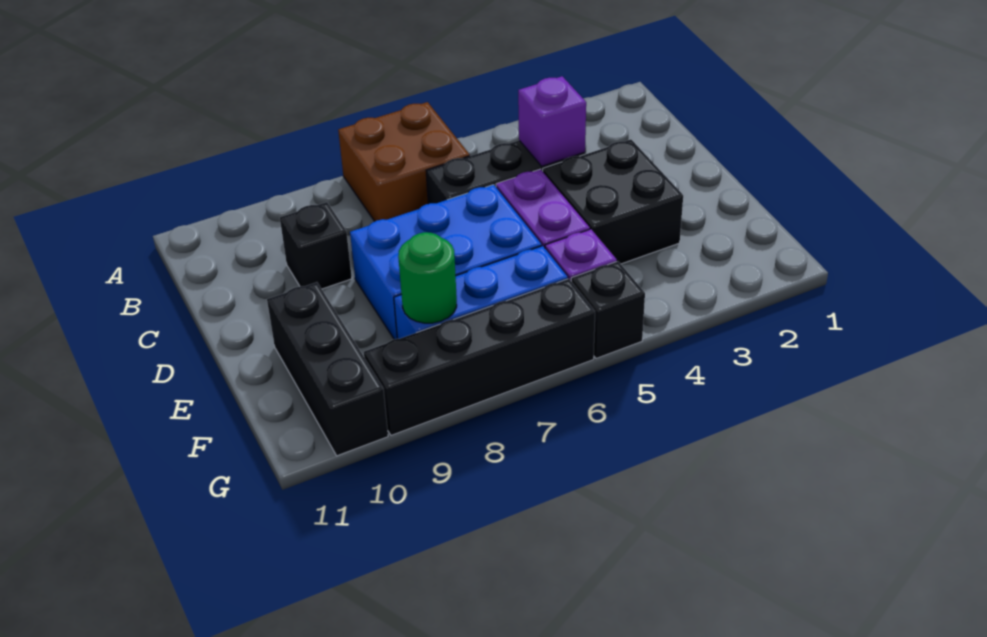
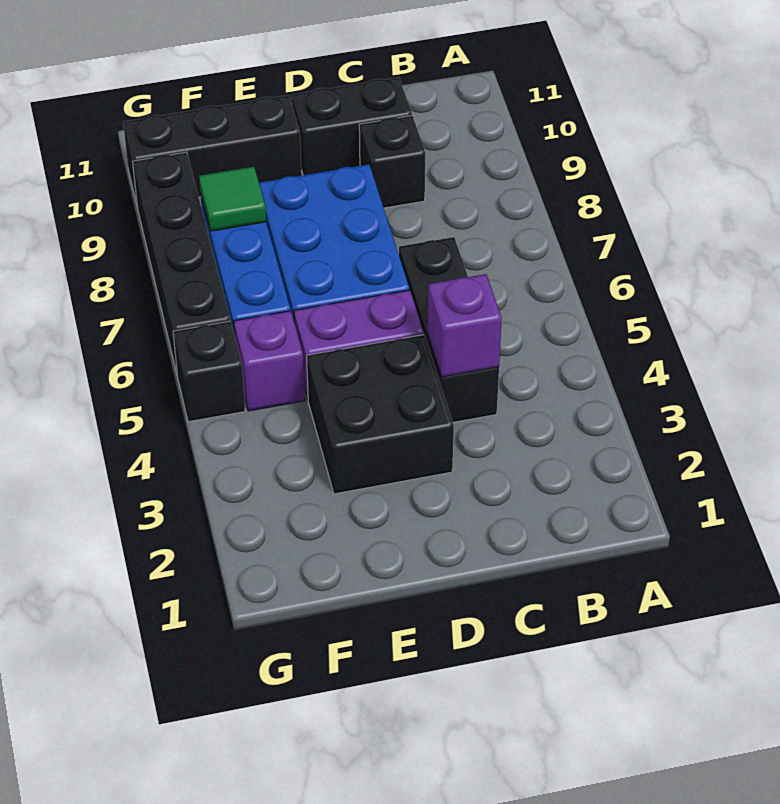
brown brick A6:B7 level 1 -> none
none -> black brick C10:D10 level 1
green round brick F8 level 2 -> green tile F8 level 2

